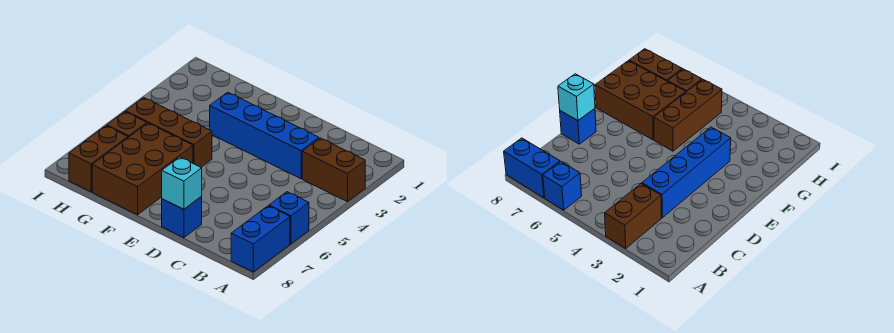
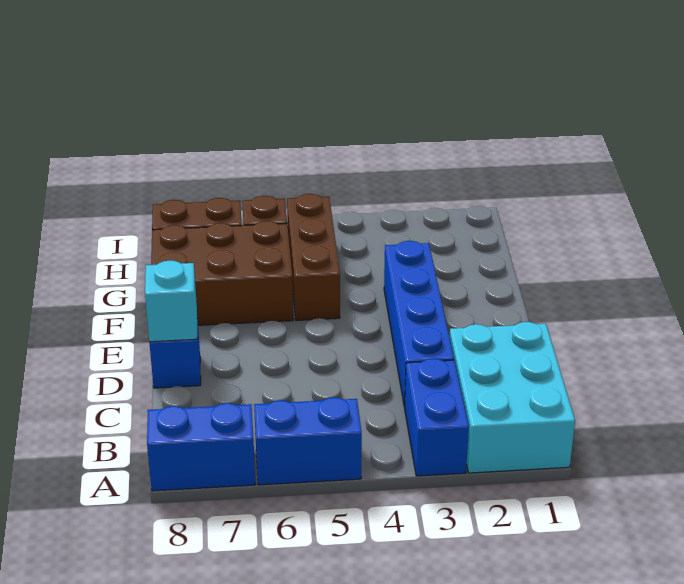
none -> cyan brick A1:C2 level 1
brown brick A3:B3 level 1 -> blue brick A3:B3 level 1
blue brick A6 level 1 -> blue brick A5:A6 level 1

